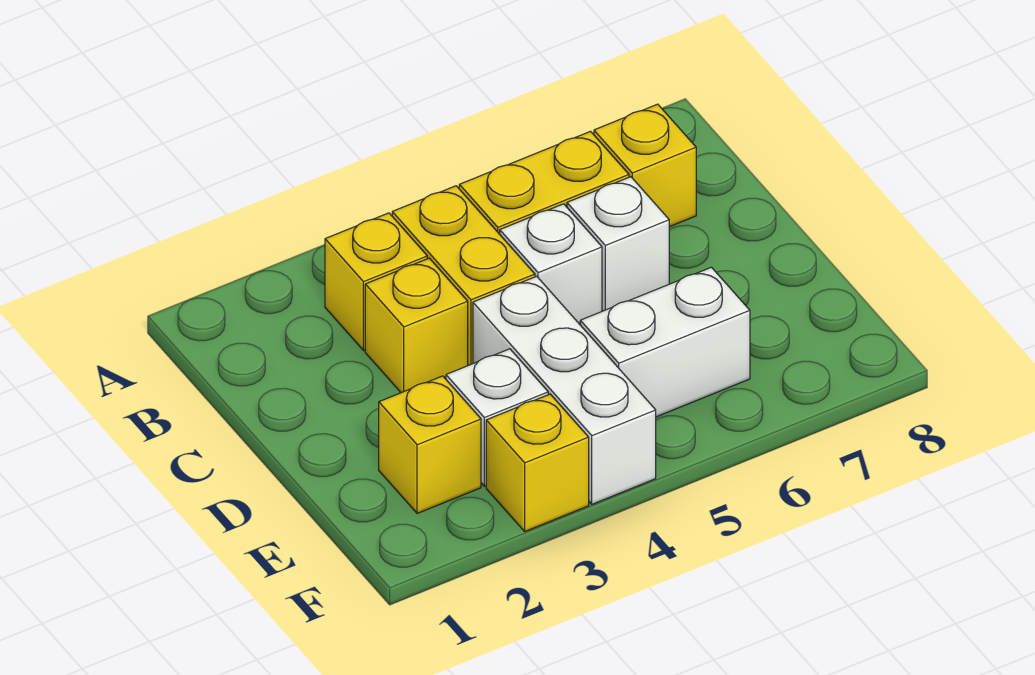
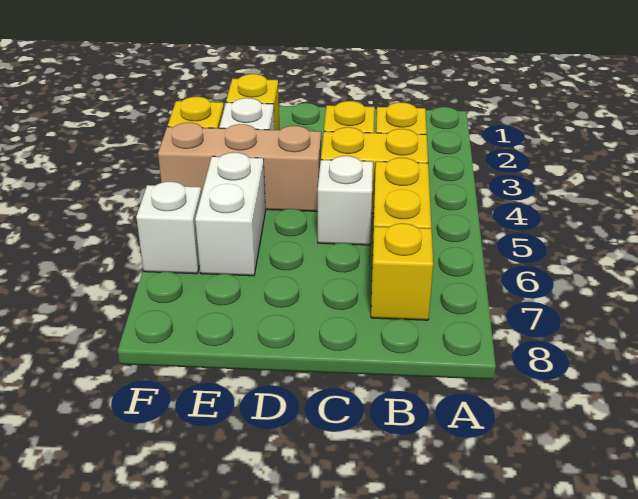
white brick C6 level 1 -> white brick F6 level 1
white brick D4:F4 level 1 -> tan brick D4:F4 level 1

